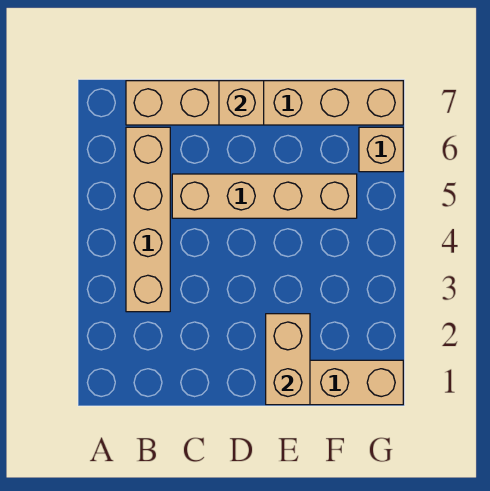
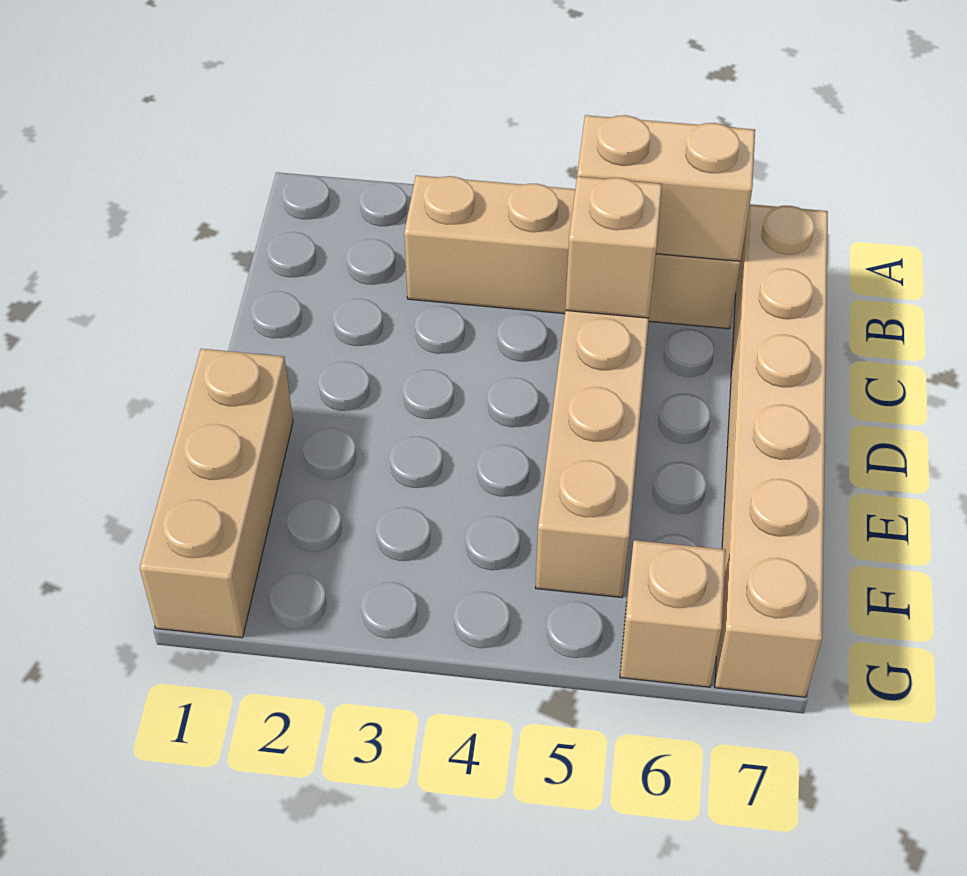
tan brick D7 level 2 -> tan brick C5 level 2
tan brick E1:E2 level 2 -> tan brick B5:B6 level 2

